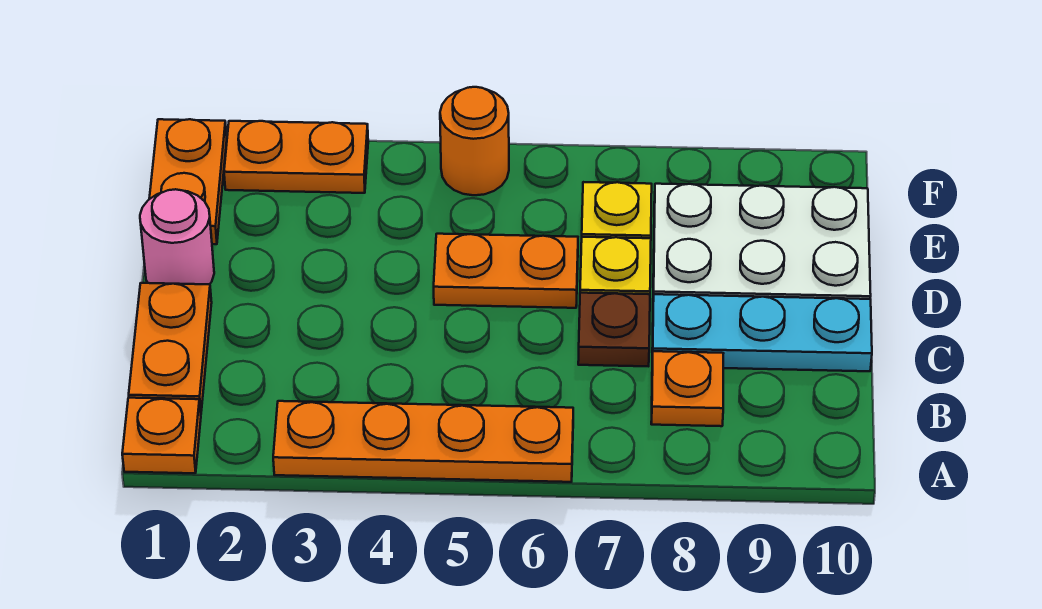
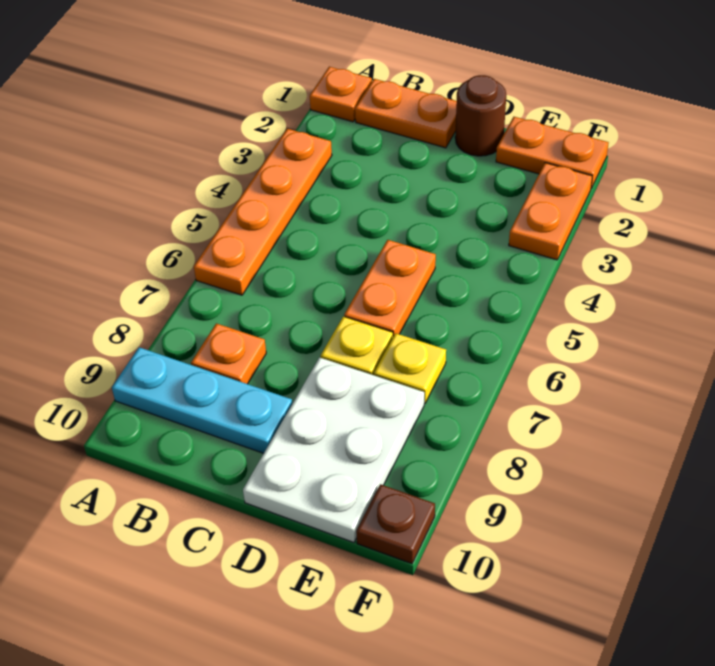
brown plate C7 level 1 -> brown plate F10 level 1
cyan plate C8:C10 level 1 -> cyan plate A9:C9 level 1
pink round brick D1 level 1 -> brown round brick D1 level 1
orange round brick F5 level 1 -> none

